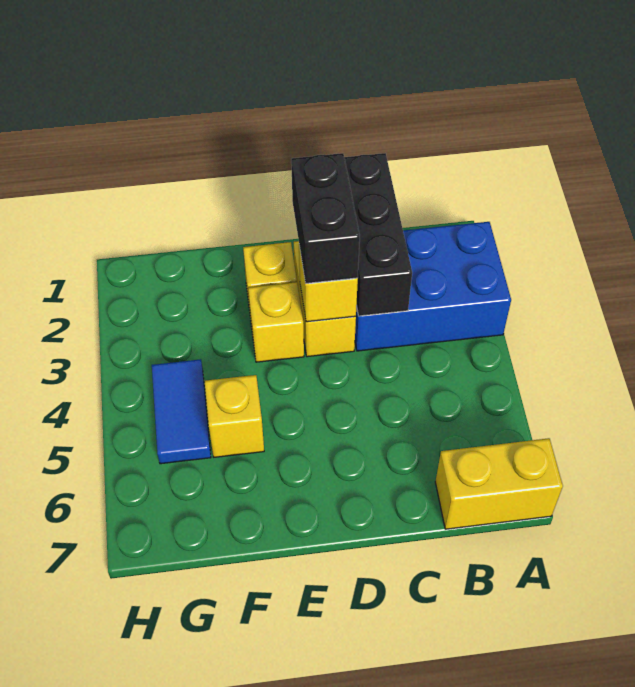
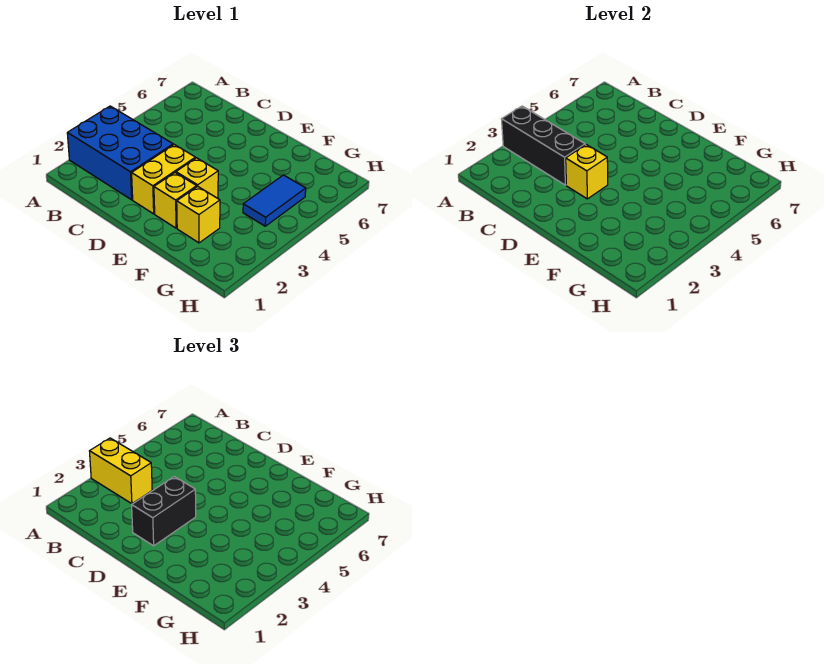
yellow brick A7:B7 level 1 -> yellow brick A3:B3 level 3
black brick C1:C3 level 2 -> black brick A3:C3 level 2
yellow brick F5 level 1 -> yellow brick F2 level 1

